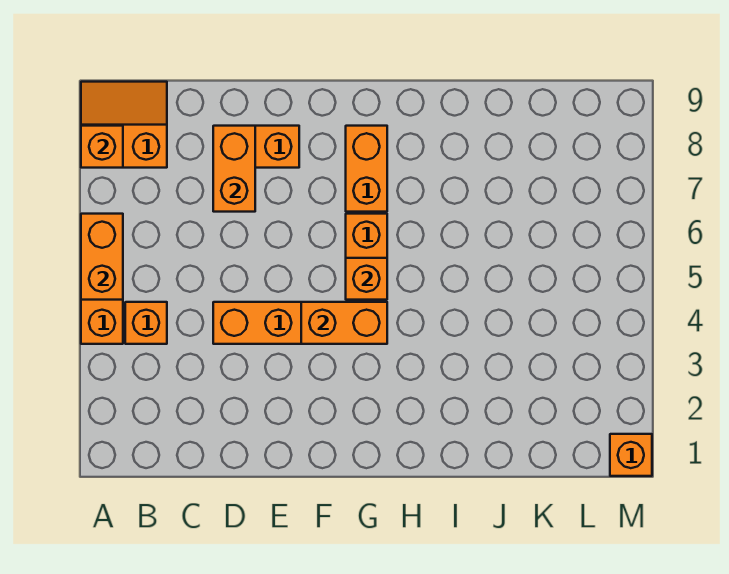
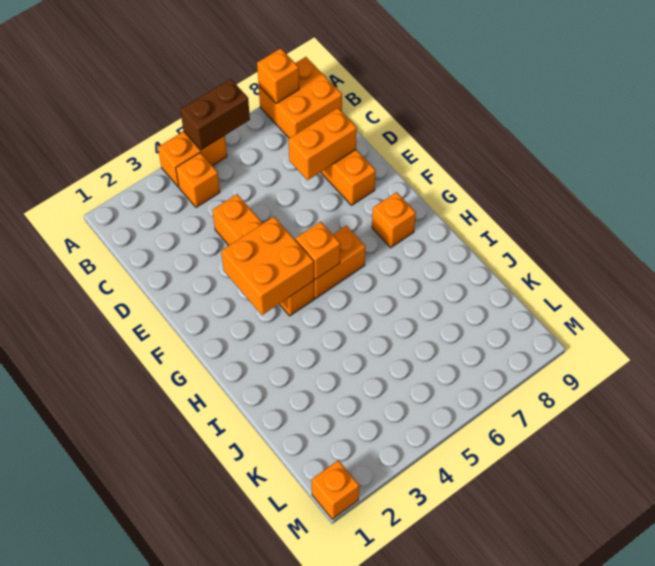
orange brick A5:A6 level 2 -> brown brick A5:A6 level 2
orange slope A8:B9 level 1 top 8 -> orange brick A8:B9 level 1
orange brick F4:G4 level 2 -> orange brick F3:G4 level 2
orange brick G7:G8 level 1 -> orange brick G8 level 1

